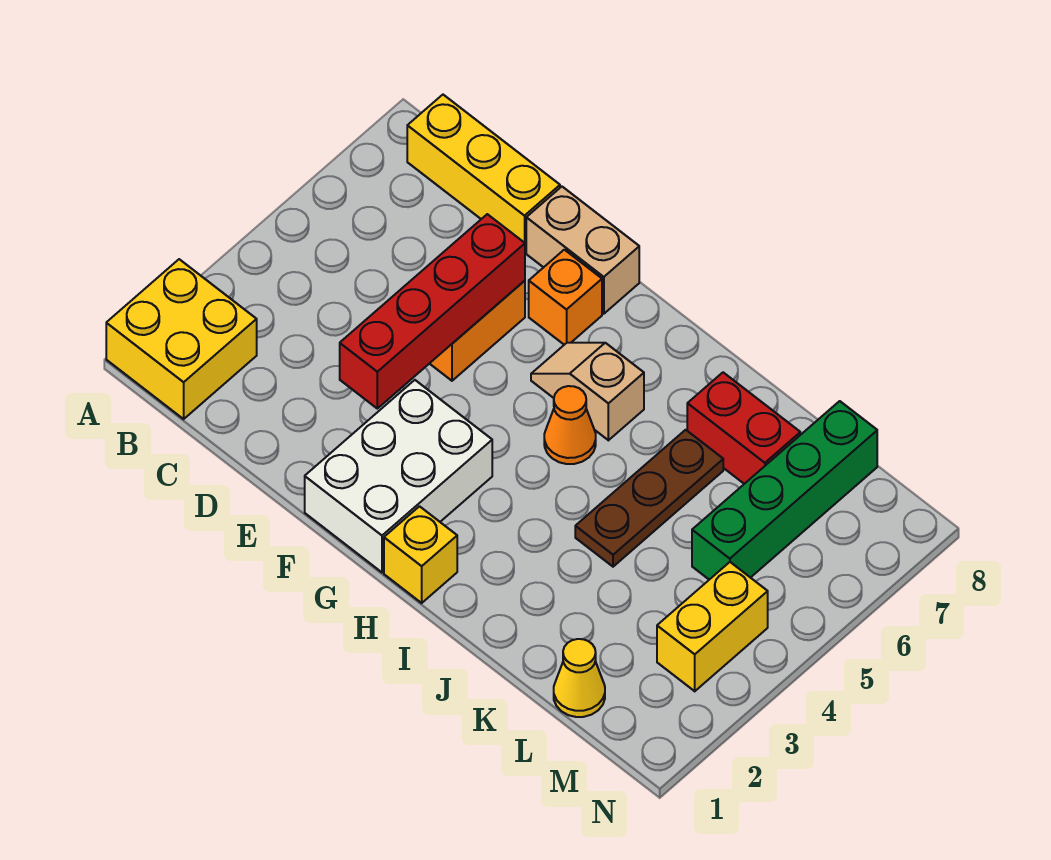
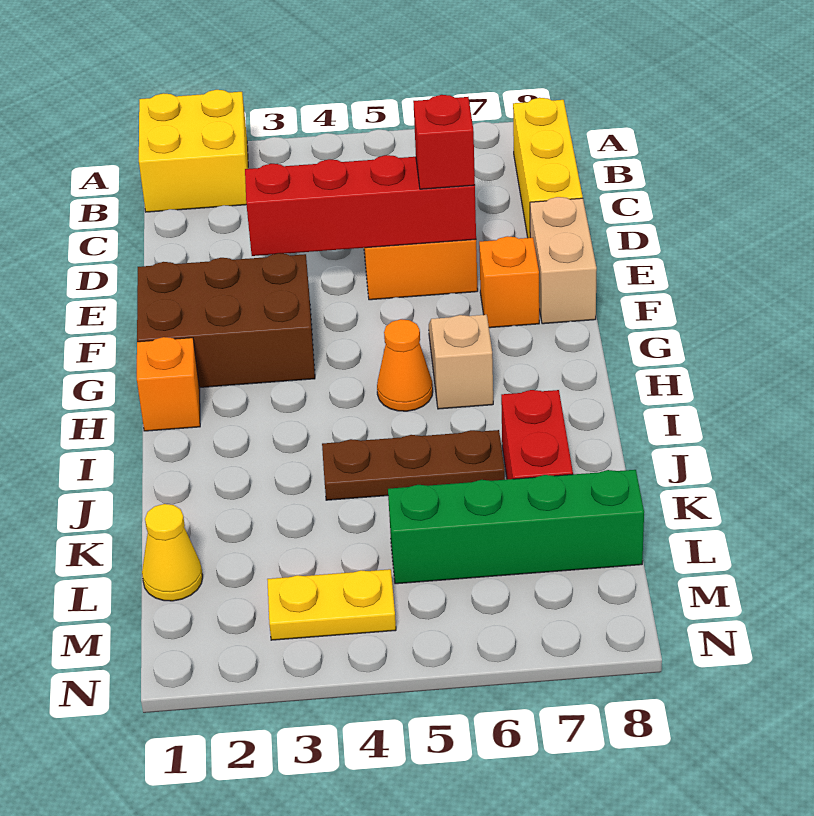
none -> red brick E6 level 3
white brick F1:G3 level 1 -> brown brick F1:G3 level 1
yellow brick H1 level 1 -> orange brick H1 level 1
yellow brick M3:M4 level 1 -> yellow plate M3:M4 level 1

